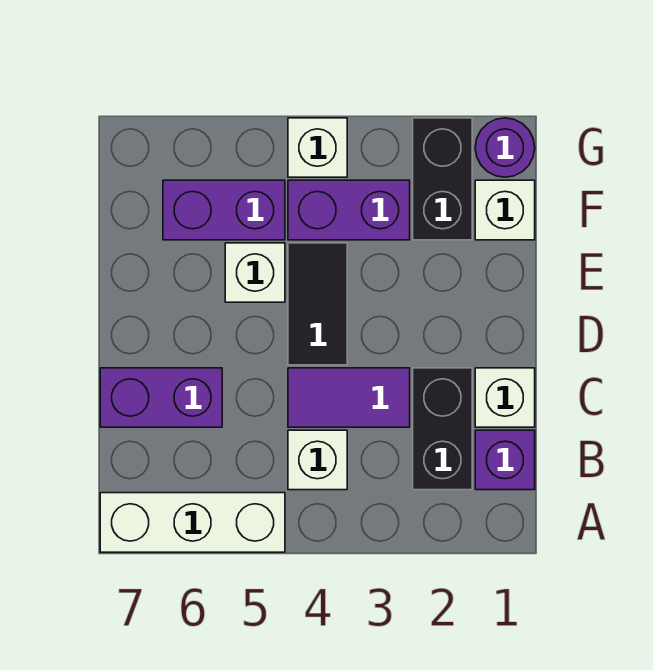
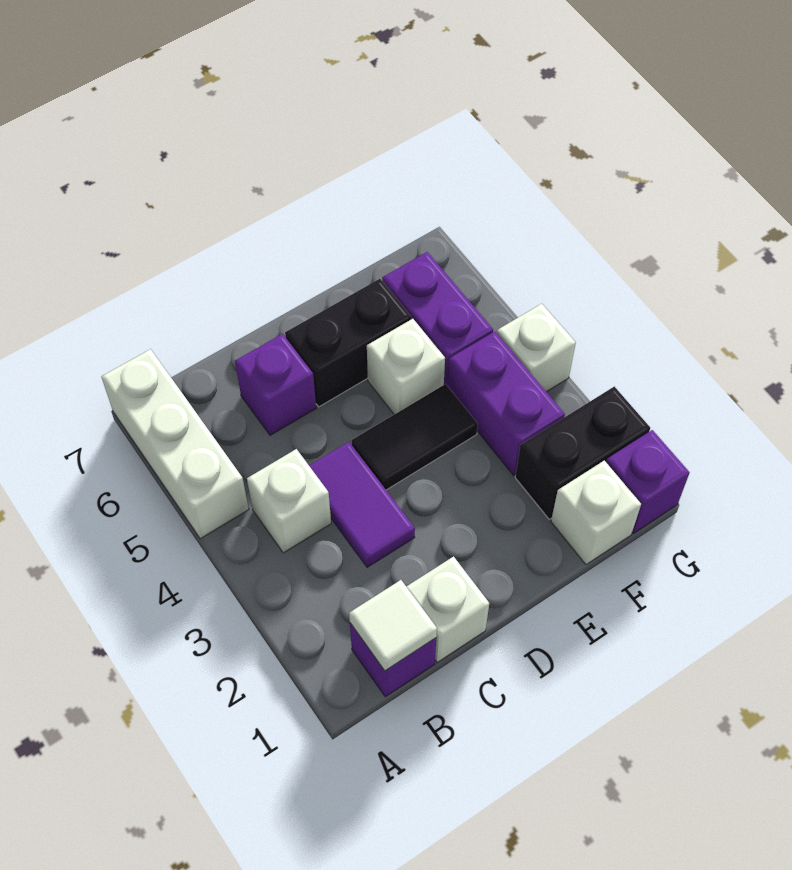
none -> white tile B1 level 2
black brick B2:C2 level 1 -> black brick D6:E6 level 1
purple brick C6:C7 level 1 -> purple brick C6 level 1
purple round brick G1 level 1 -> purple brick G1 level 1

